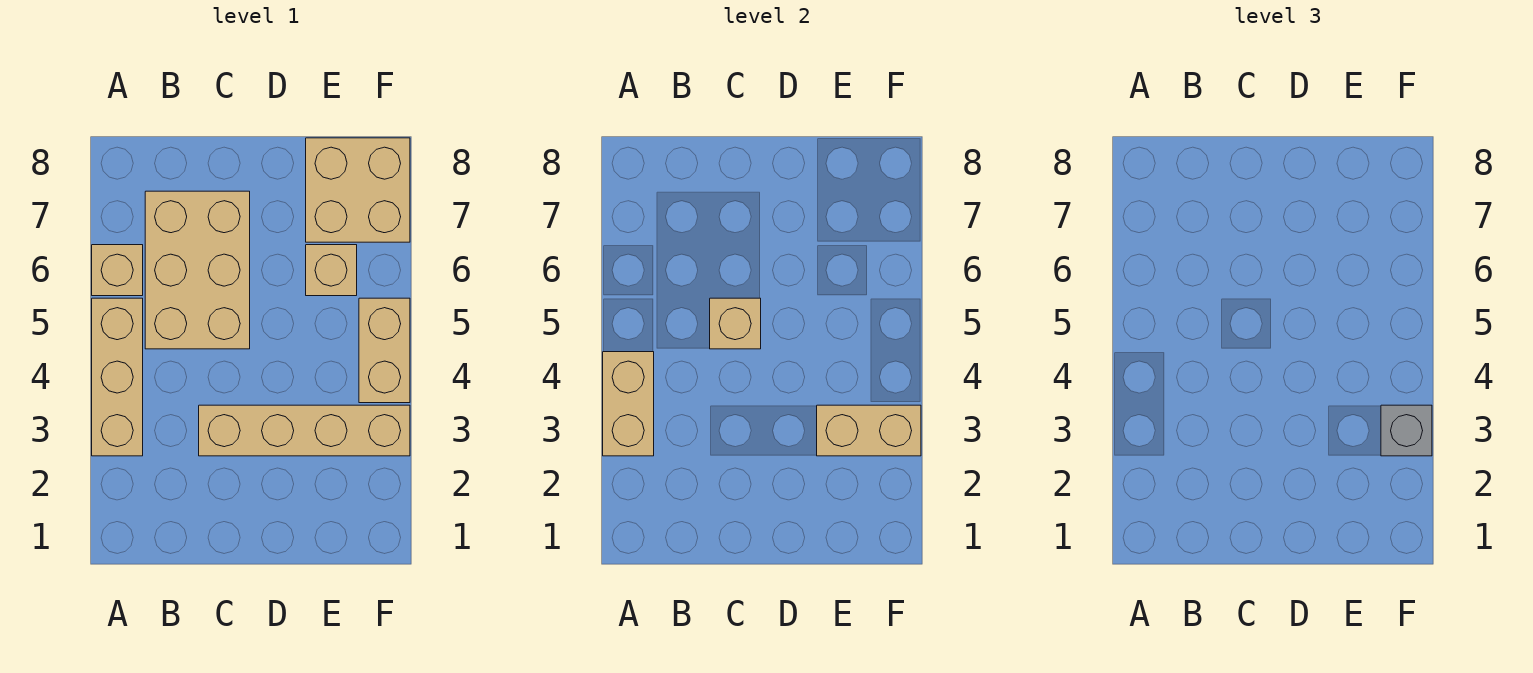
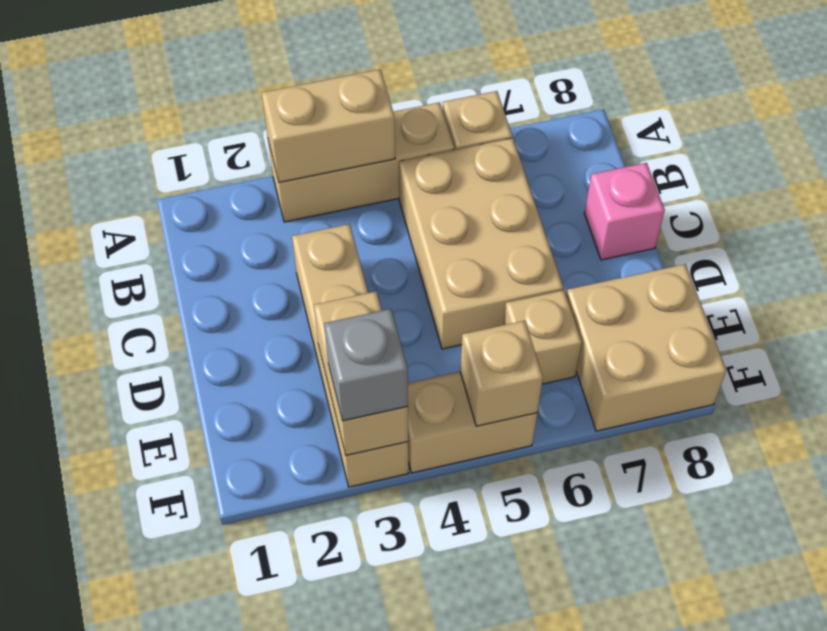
tan brick B5:C7 level 1 -> tan brick B5:D6 level 1
tan brick C5 level 2 -> tan brick F5 level 2
none -> pink brick C8 level 1

